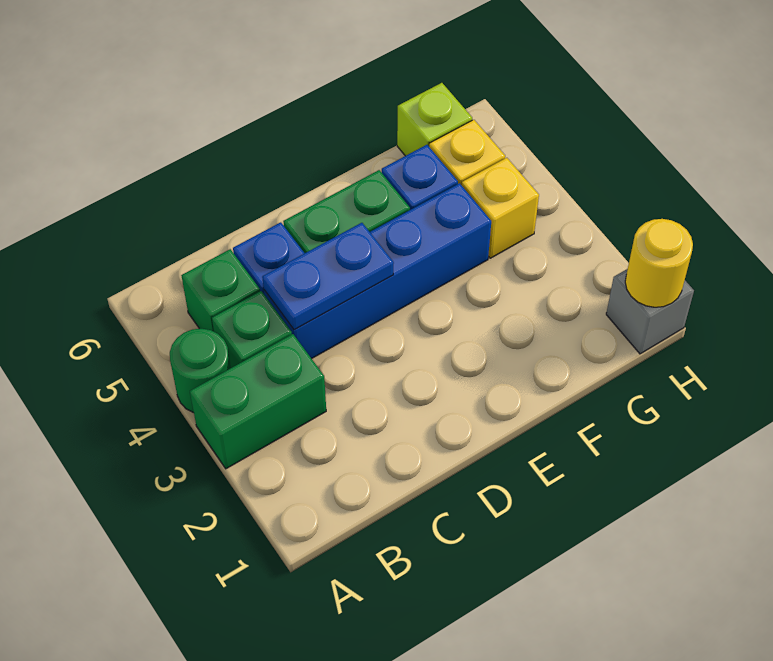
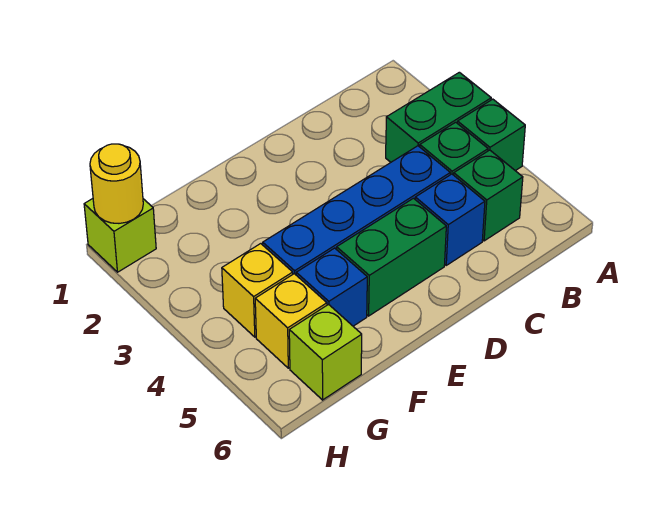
green round brick A4 level 1 -> green brick A4 level 1
blue plate C4:D4 level 2 -> none
grey brick H1 level 1 -> lime brick H1 level 1

